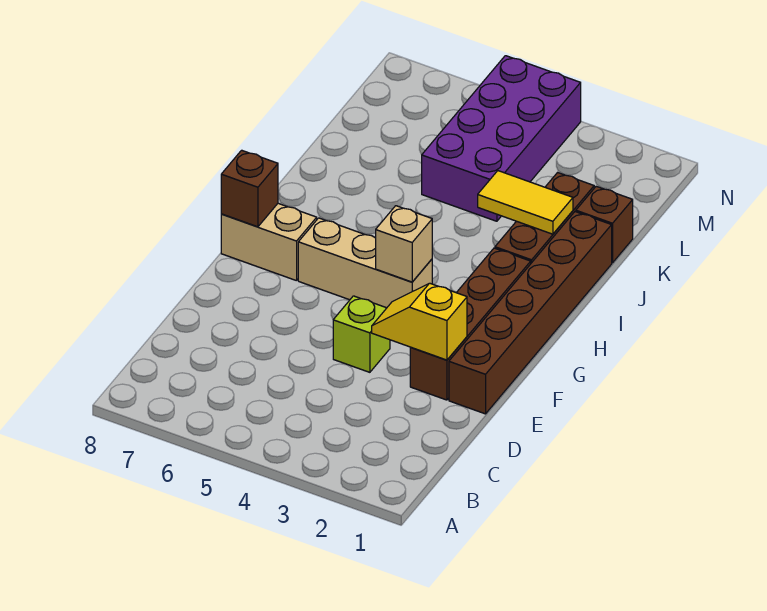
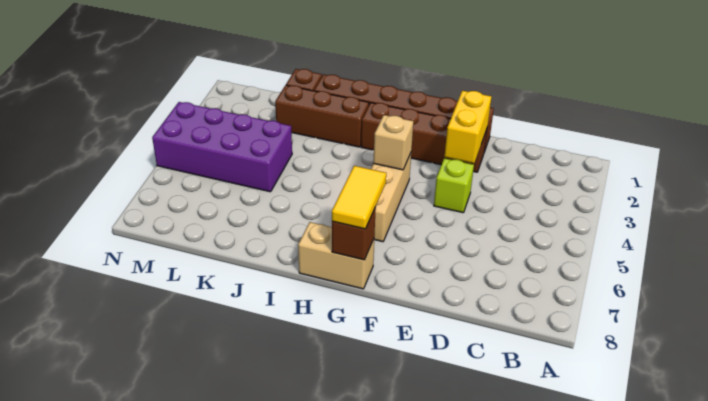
yellow slope E2:E3 level 2 top 2 -> yellow brick E2:E3 level 2
tan brick G7:G8 level 1 -> tan brick G8:H8 level 1
yellow tile J2:J3 level 2 -> yellow tile G7:G8 level 3

